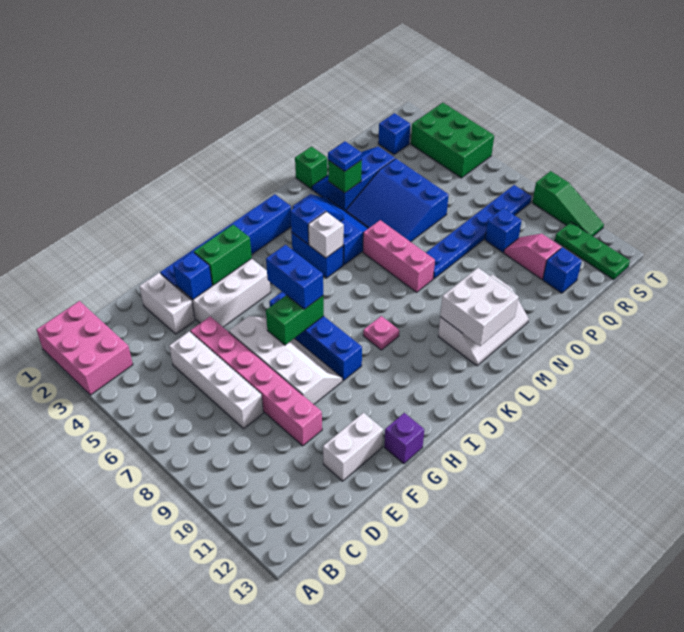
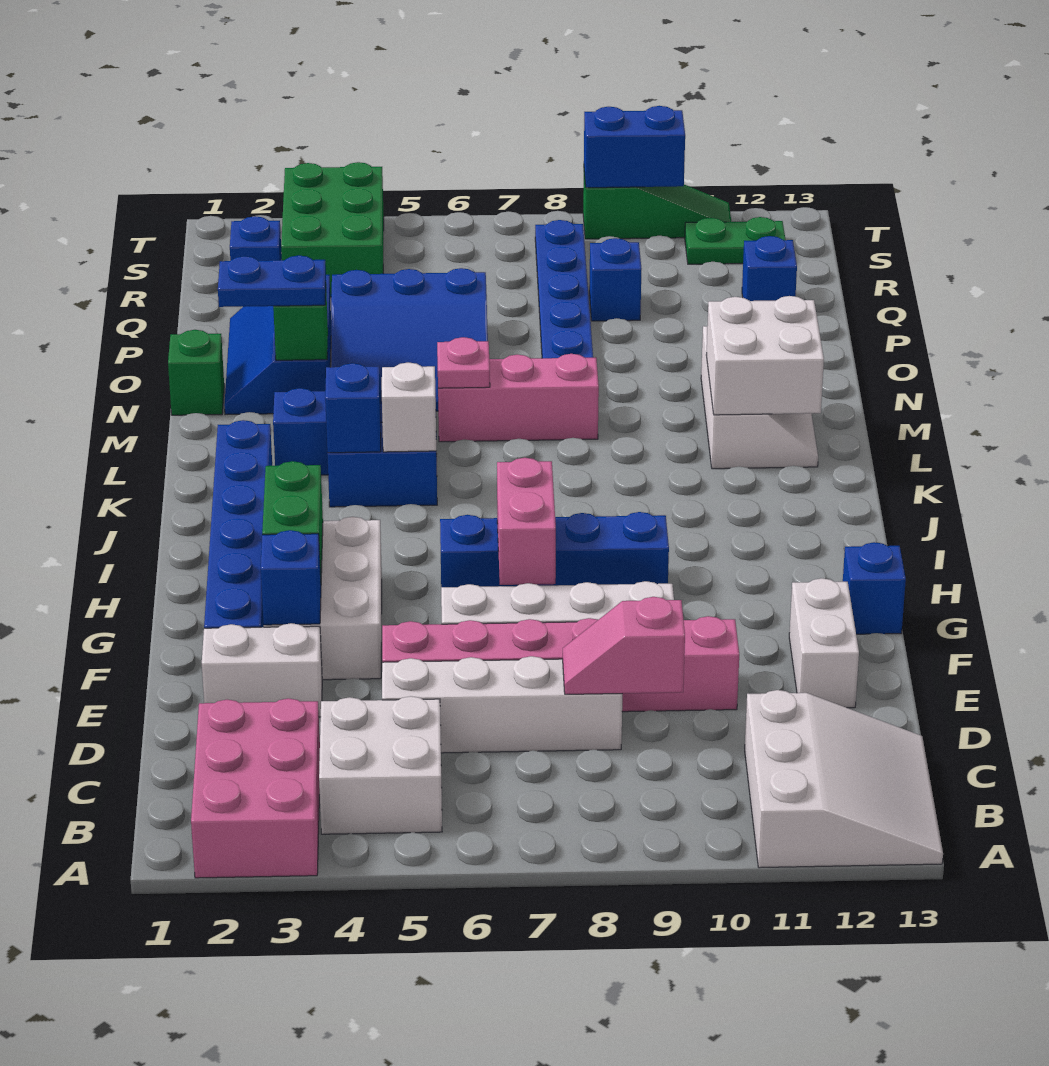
pink brick A1:B3 level 1 -> pink brick A2:C3 level 1
none -> white slope A11:C13 level 1 top 11
none -> white brick B4:C5 level 1
green brick G7:H7 level 2 -> pink brick G7:H7 level 2
purple brick G13 level 1 -> blue brick G13 level 1
blue brick H6:H7 level 3 -> blue brick T9:T10 level 2
pink plate J9 level 1 -> pink plate M6 level 2
blue plate N3 level 3 -> blue plate N2:N3 level 3
pink slope Q10:Q11 level 1 top 11 -> pink slope D8:D9 level 2 top 9
green brick S3:T5 level 1 -> green brick R3:T4 level 1
green plate S11:S13 level 1 -> green plate S11:S12 level 1

